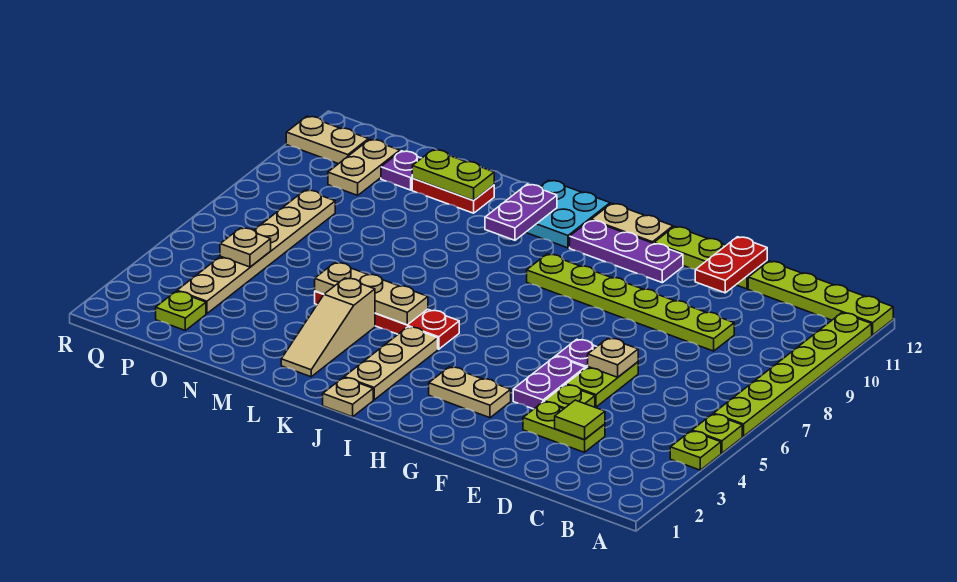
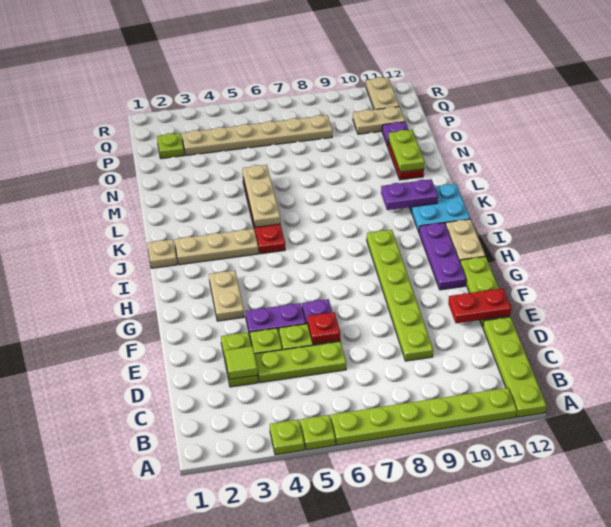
none -> lime plate D4:D6 level 1
tan plate E6 level 2 -> red plate E6 level 2
tan slope L2:L4 level 1 top 4 -> none
tan plate P5 level 2 -> none

